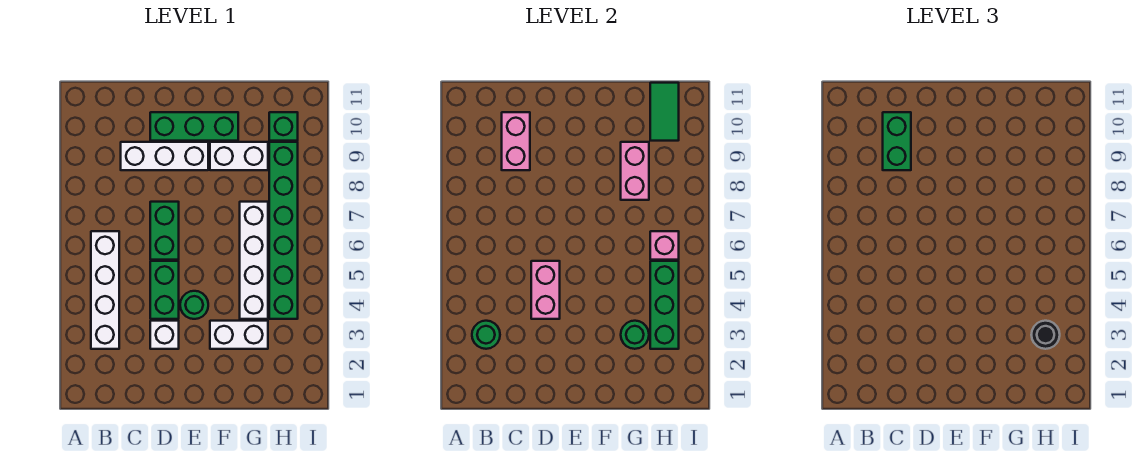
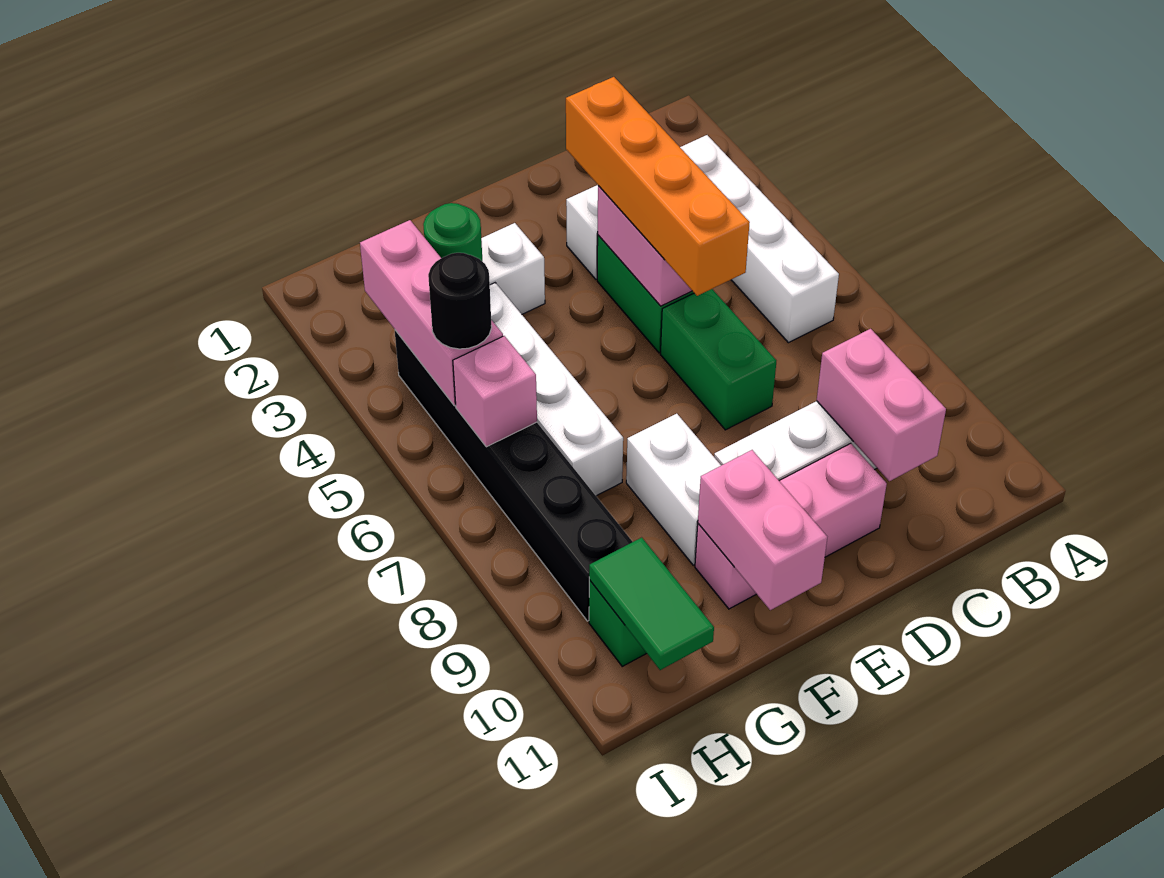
green round brick B3 level 2 -> none
green brick C9:C10 level 3 -> none
none -> orange brick D3:D6 level 3
green brick D10:F10 level 1 -> pink brick D10:F10 level 1
green round brick E4 level 1 -> none
white brick F9:G9 level 1 -> white brick F8:F9 level 1
pink brick G8:G9 level 2 -> pink brick F10:F11 level 2
green brick H3:H5 level 2 -> pink brick H3:H5 level 2
black round brick H3 level 3 -> black round brick H5 level 3
green brick H4:H9 level 1 -> black brick H4:H9 level 1

